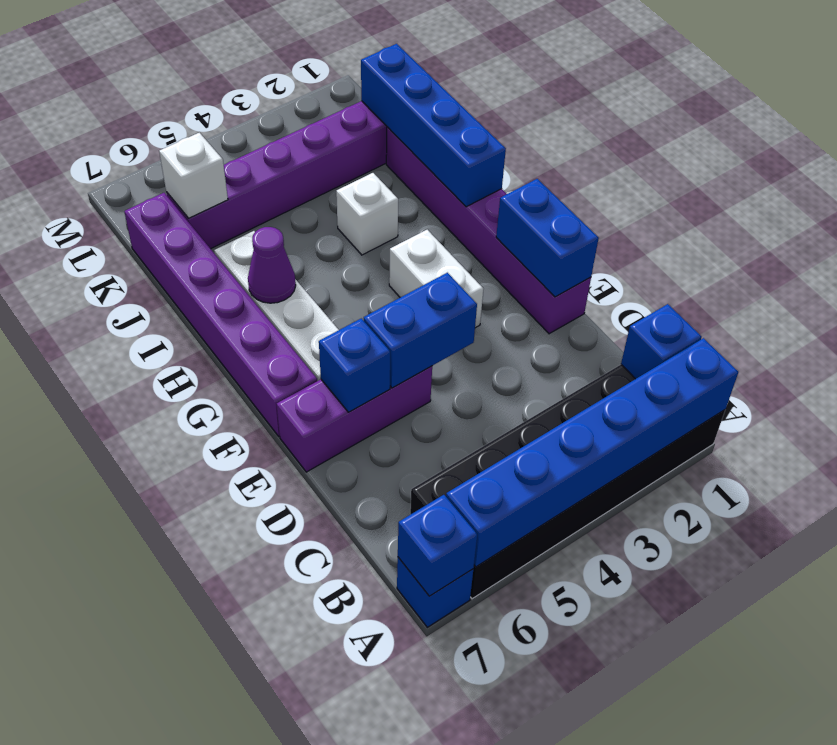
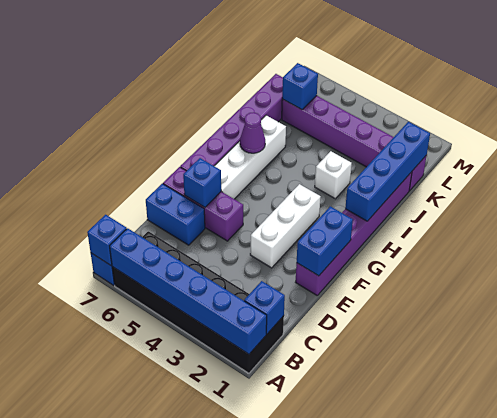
blue brick E4:E5 level 2 -> blue brick D6:D7 level 1
white brick F3:G3 level 1 -> white brick E3:G3 level 1
white brick K6 level 2 -> blue brick K6 level 2

